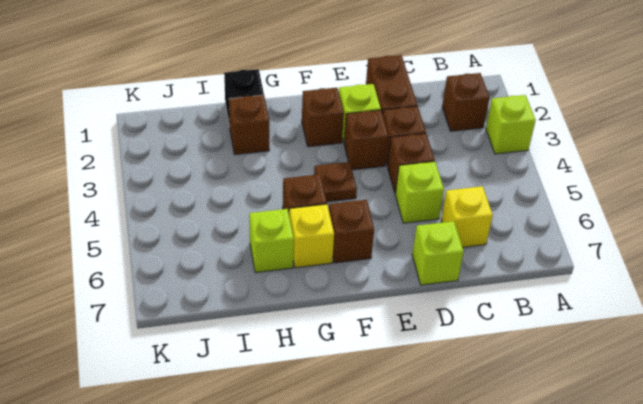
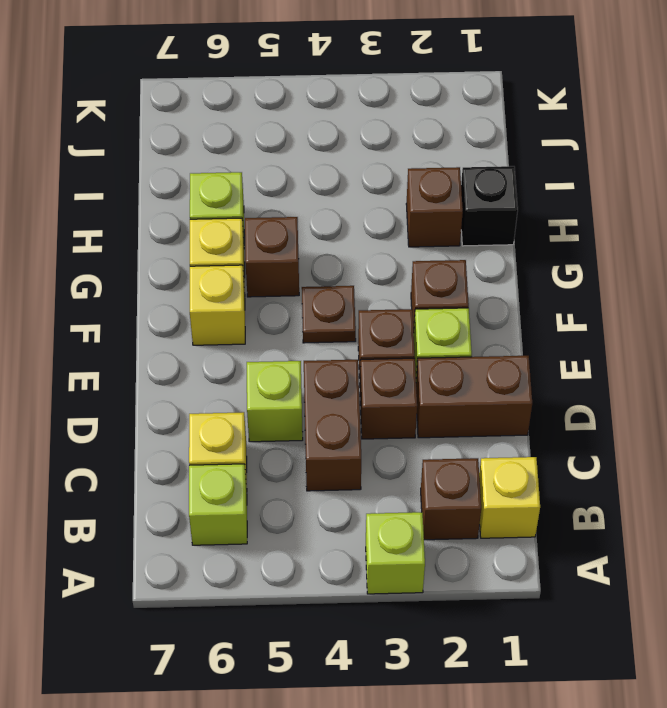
none -> yellow brick B1 level 1
brown brick D4 level 1 -> brown brick C4:D4 level 1
lime brick D7 level 1 -> lime brick B6 level 1
brown brick F6 level 1 -> yellow brick F6 level 1

